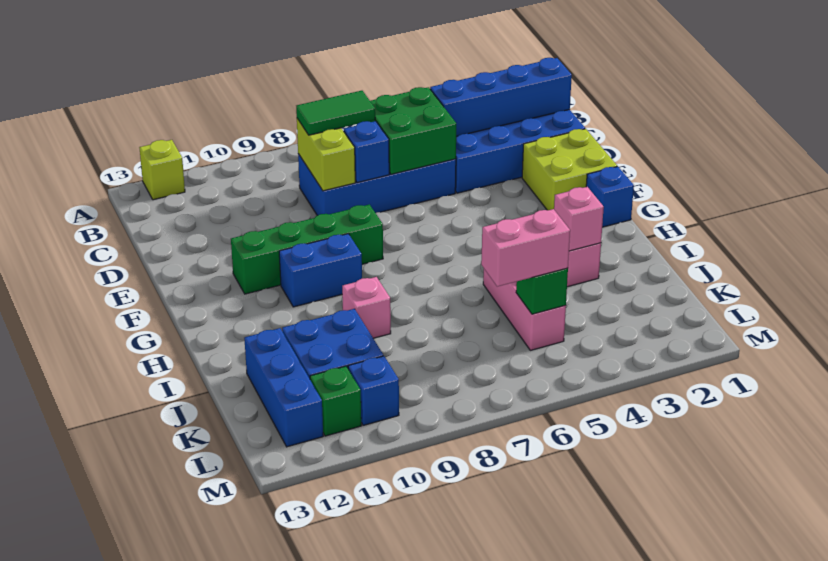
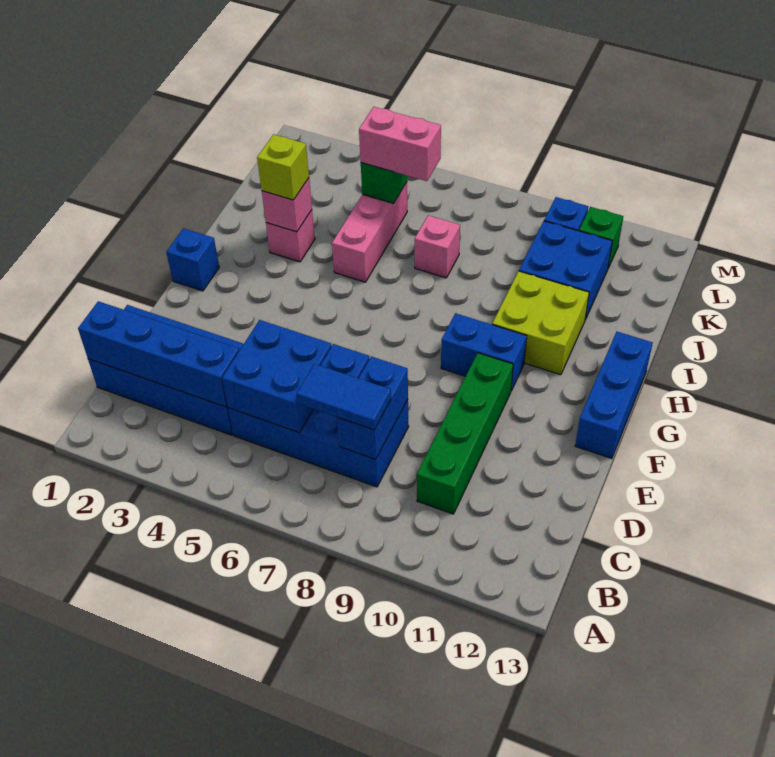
lime brick A12 level 1 -> lime brick I3 level 3
green brick C5:D6 level 2 -> blue brick C5:D6 level 2
green tile C7:C8 level 3 -> blue tile C7:C8 level 3
lime brick C8:D8 level 2 -> blue brick C8:D8 level 2
lime brick E1:F2 level 1 -> lime brick H10:I11 level 1
green brick F8:F11 level 1 -> green brick C10:F10 level 1
pink brick I9 level 1 -> pink brick J7 level 1
blue brick J12:L12 level 1 -> blue brick F13:H13 level 1

